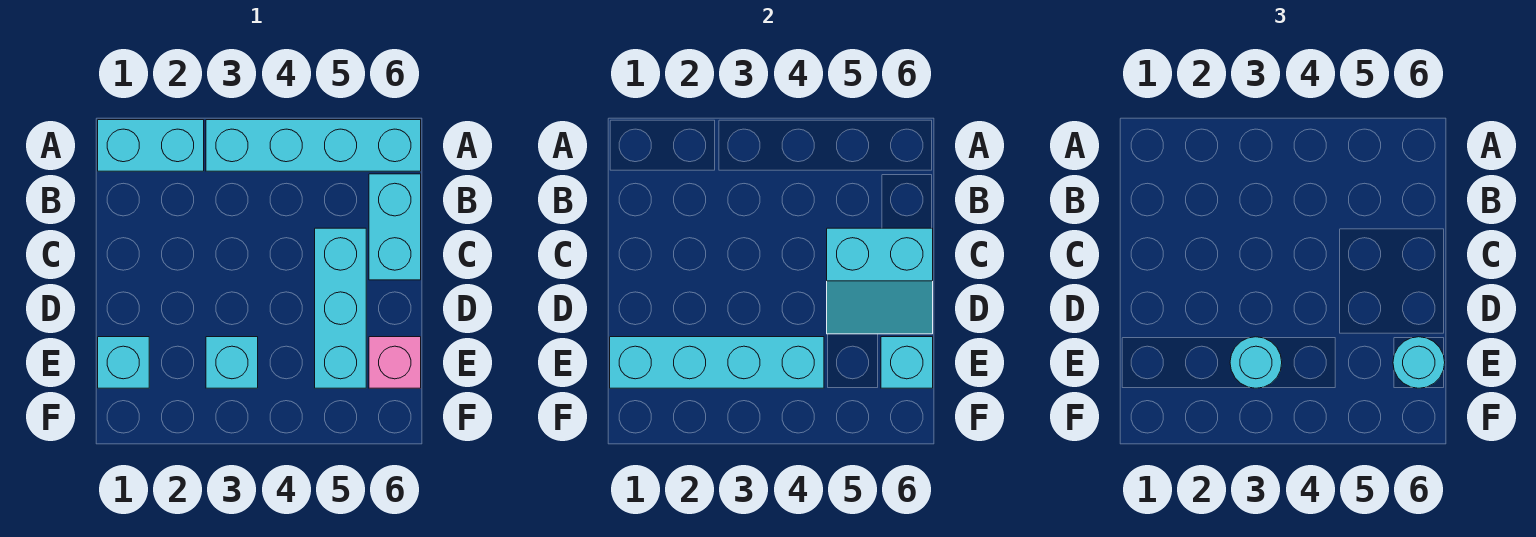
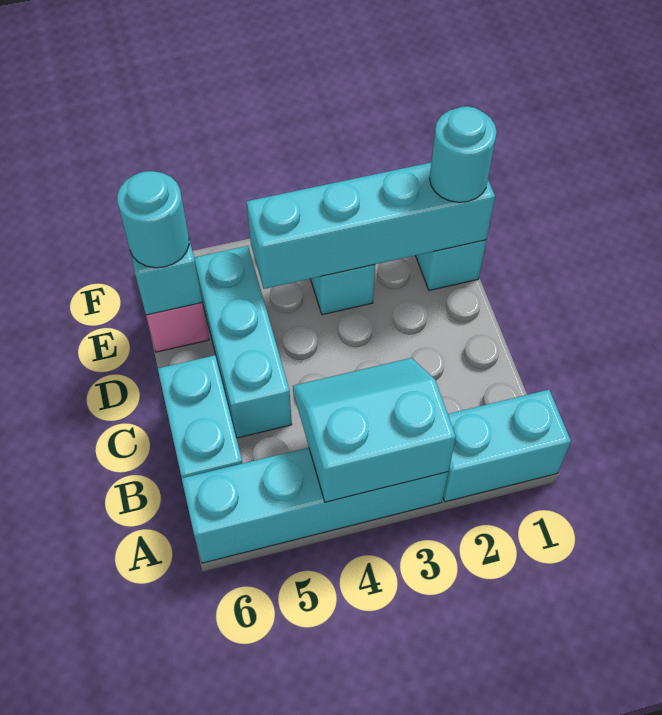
cyan slope C5:D6 level 2 top C -> cyan slope A3:B4 level 2 top A
cyan round brick E3 level 3 -> cyan round brick E1 level 3

